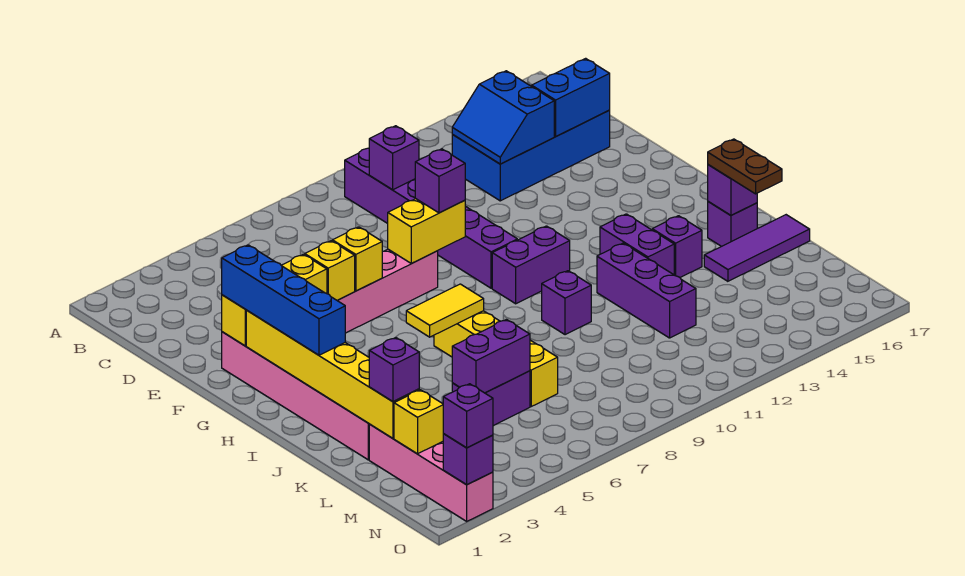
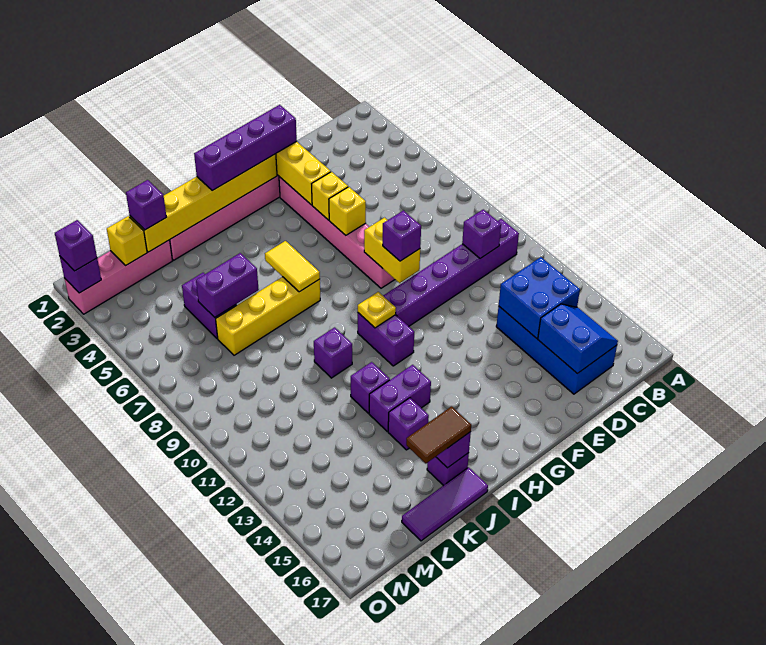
blue slope C13:D14 level 2 top 14 -> blue brick C13:D14 level 2
blue brick F2:I2 level 3 -> purple brick F2:I2 level 3
none -> yellow plate H10 level 2
purple brick J12:L12 level 1 -> purple brick J12 level 1
brown plate J16:K16 level 3 -> brown tile J16:K16 level 3
purple tile K15:K17 level 1 -> purple tile J17:L17 level 1
purple brick L5:L6 level 2 -> purple brick K6:L6 level 2

